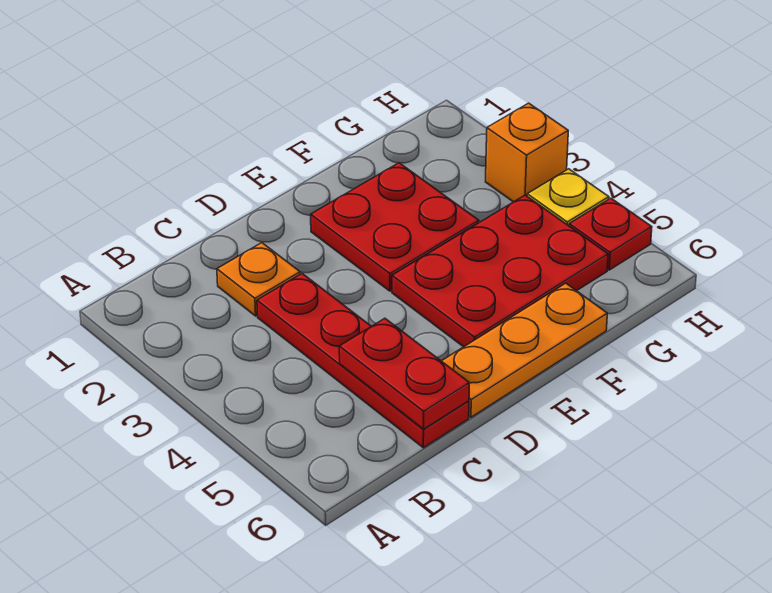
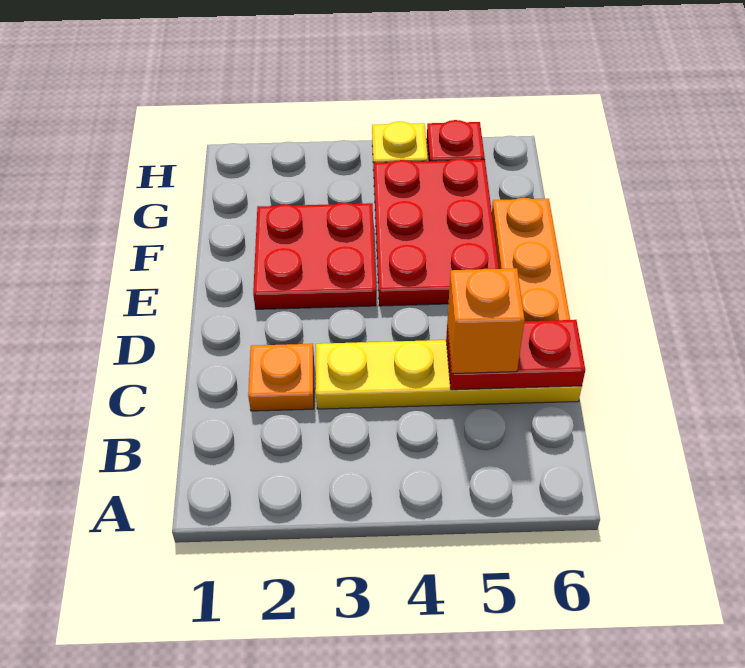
red plate C3:C6 level 1 -> yellow plate C3:C6 level 1
orange brick H3 level 1 -> orange brick C5 level 3

